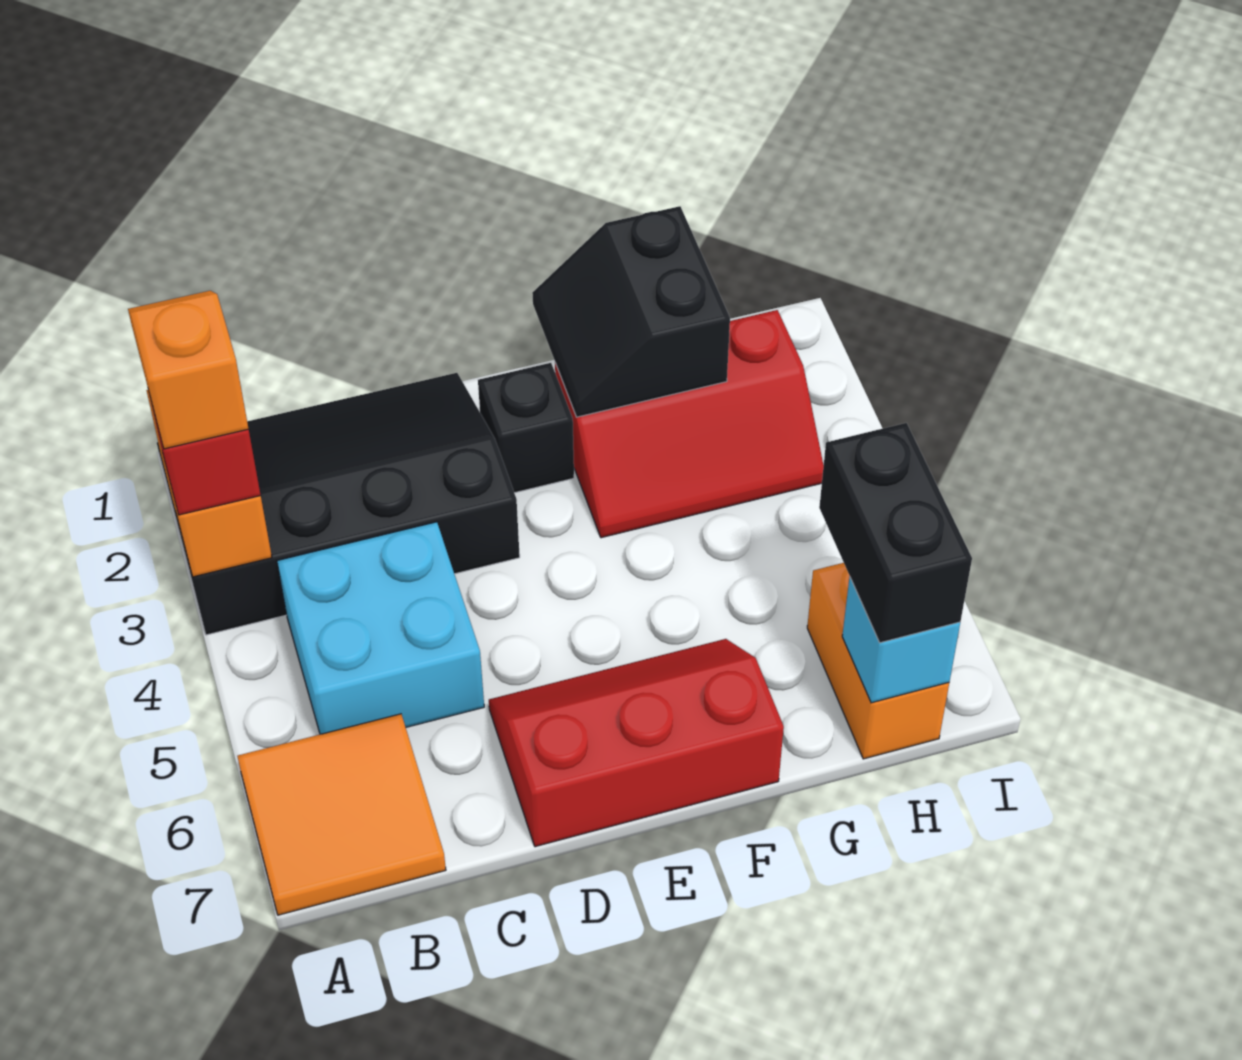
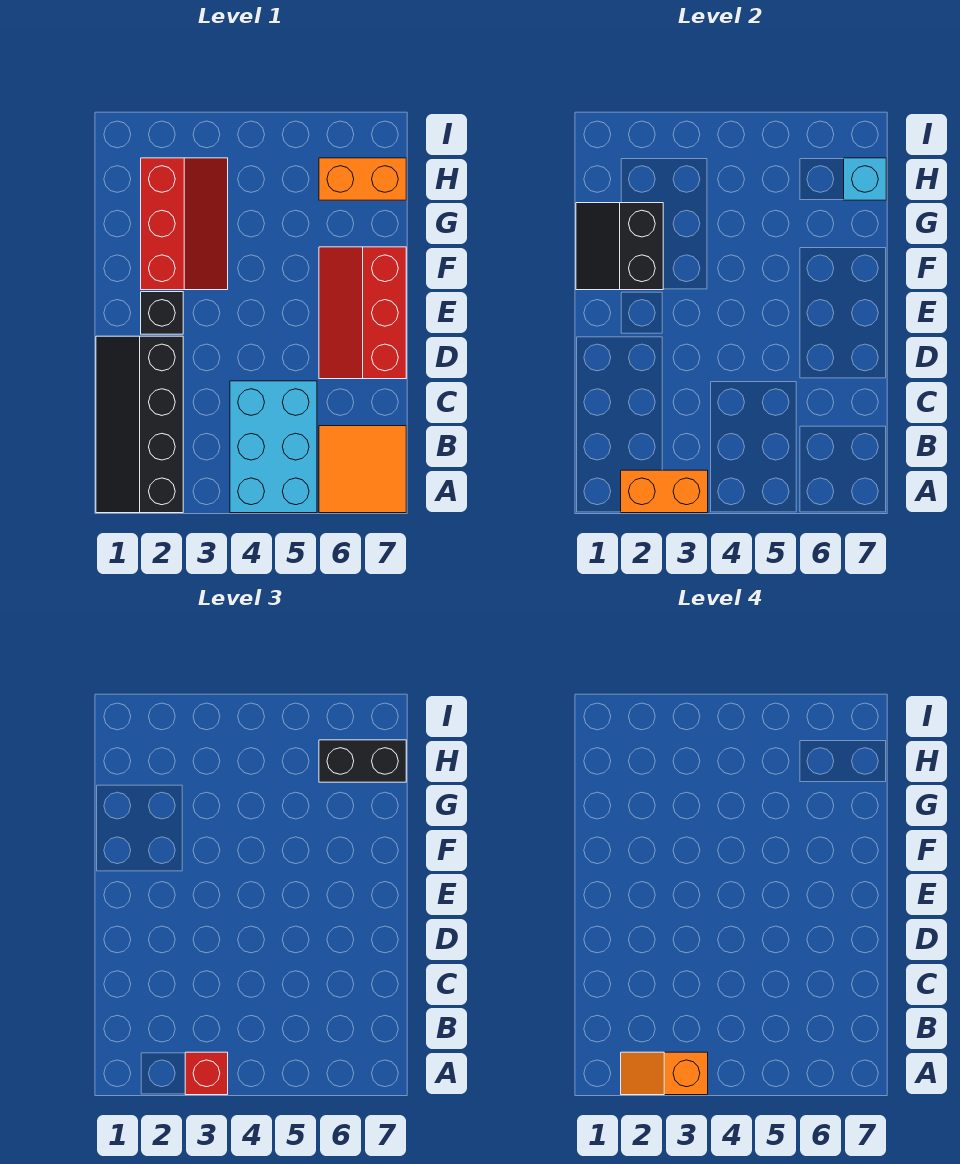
black slope A1:D3 level 1 top 3 -> black slope A1:D2 level 1 top 2
cyan brick B4:C5 level 1 -> cyan brick A4:C5 level 1
black slope F1:G2 level 2 top G -> black slope F1:G2 level 2 top 2

